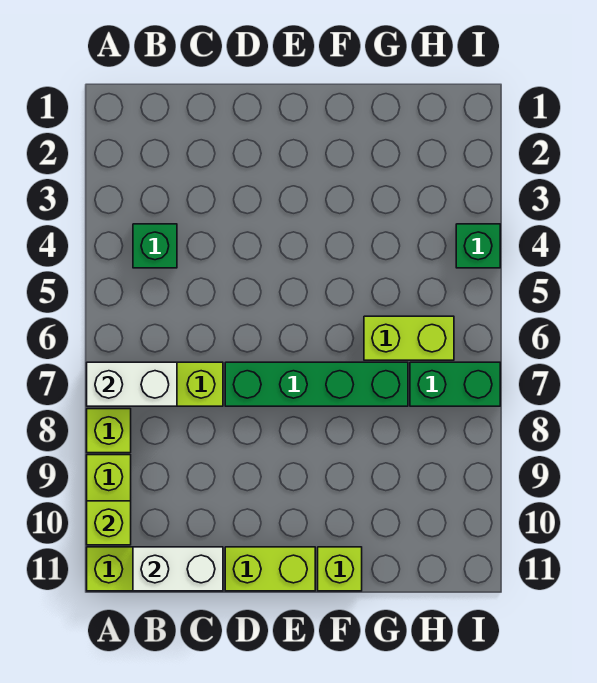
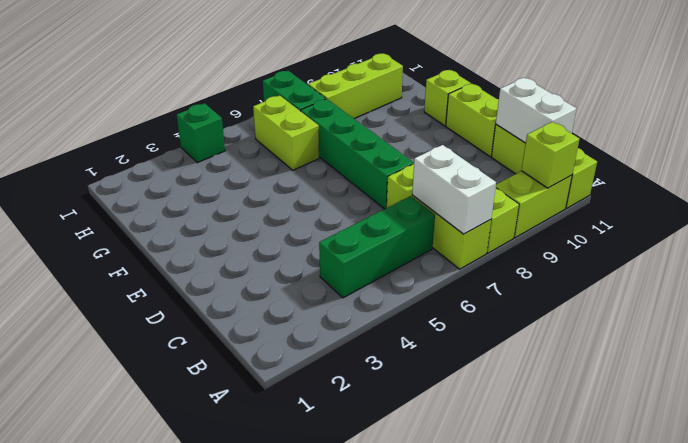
green brick B4 level 1 -> green brick B4:B6 level 1
none -> lime brick H8:H10 level 1

